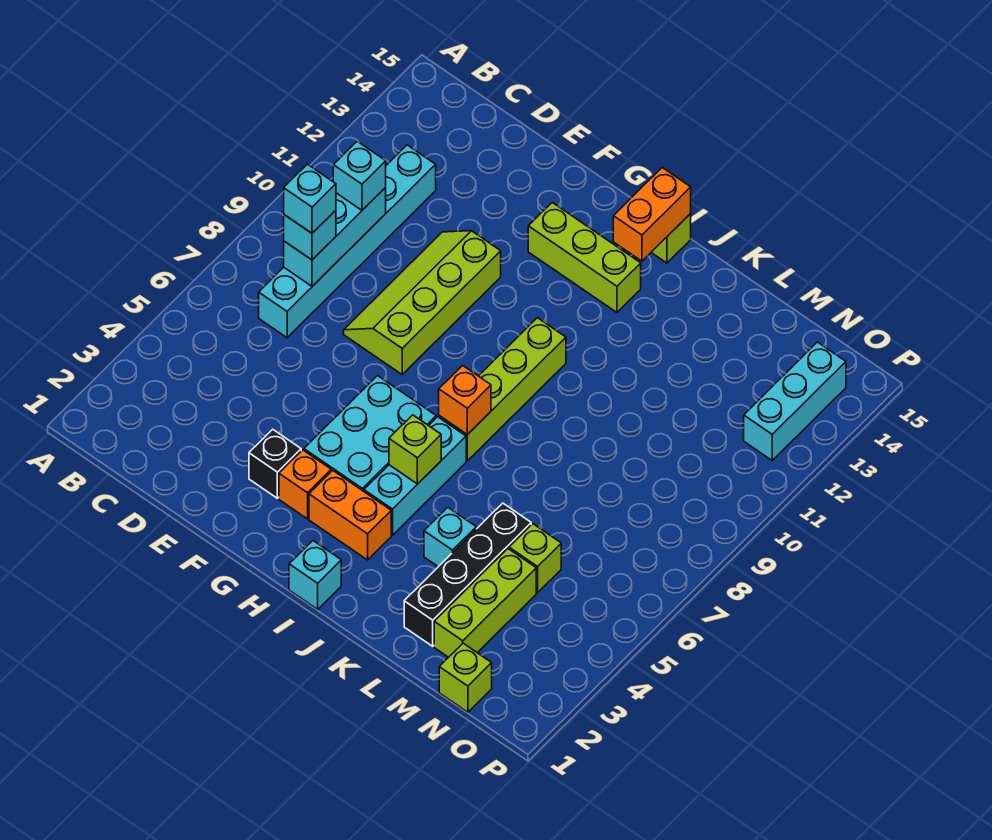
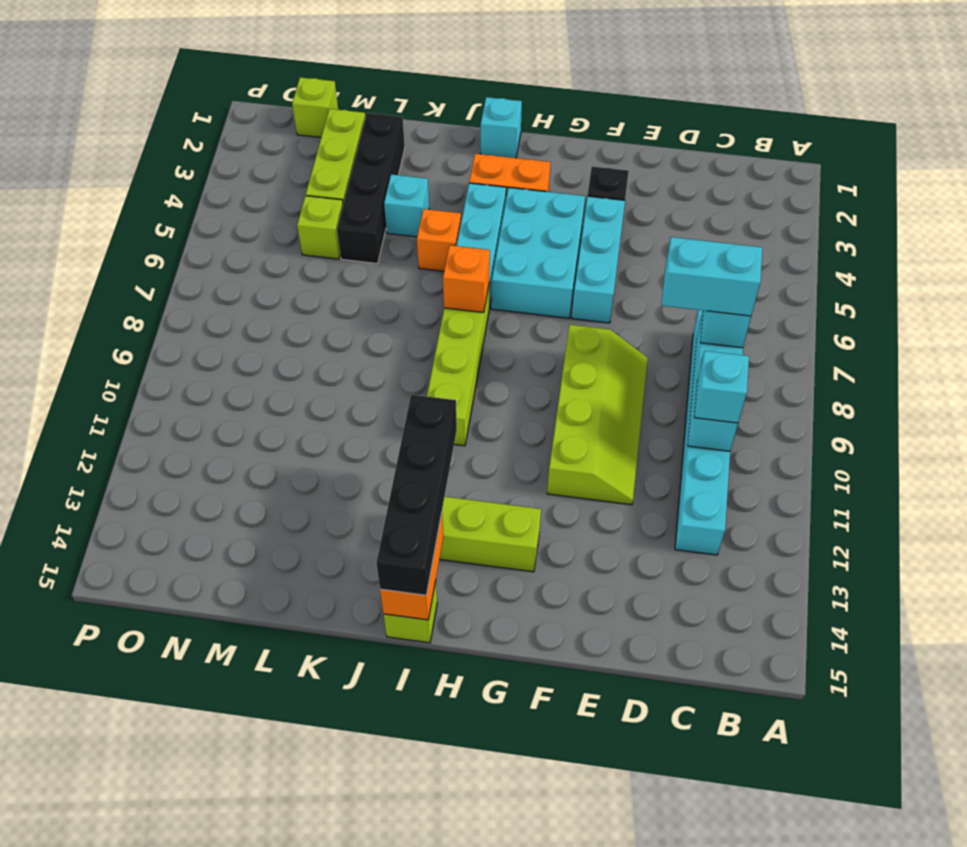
cyan brick C8 level 4 -> cyan brick C8:D8 level 4
orange brick G3 level 1 -> orange brick J5 level 1
lime brick I5 level 2 -> none
none -> black brick I12:I15 level 3
cyan brick O12:O14 level 1 -> cyan brick F4:F6 level 1

